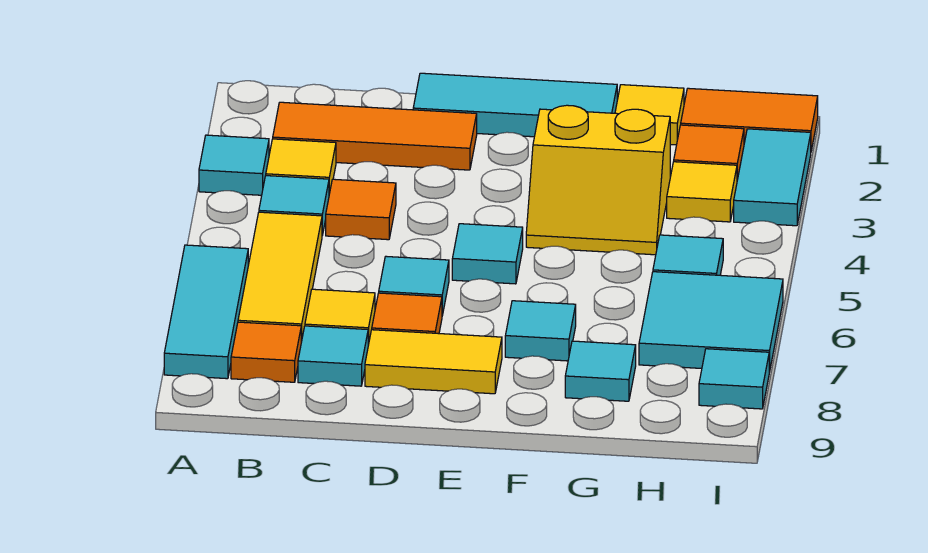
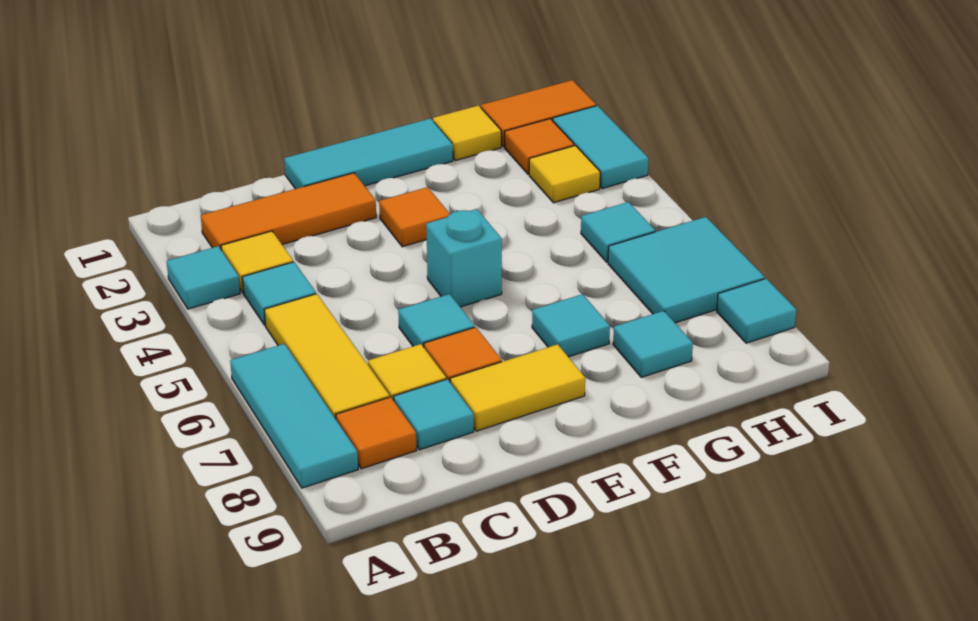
orange tile C4 level 1 -> orange tile E3 level 1
cyan tile E5 level 1 -> cyan brick E5 level 1
yellow slope F3:G4 level 1 top 3 -> none

